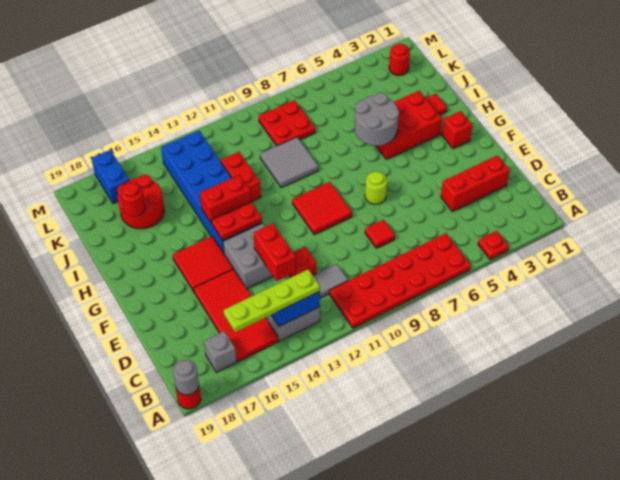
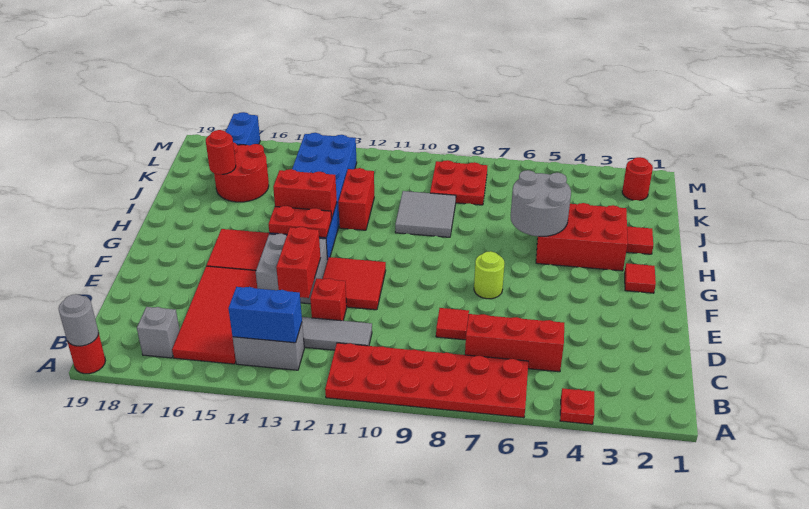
lime plate B13:B16 level 3 -> none
red brick D2:D4 level 1 -> red brick C5:C7 level 1
red tile F9:G10 level 1 -> red tile E11:F12 level 1
red brick G2 level 1 -> red tile G2 level 1

